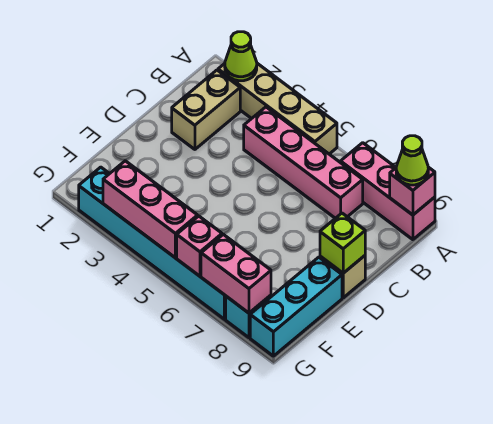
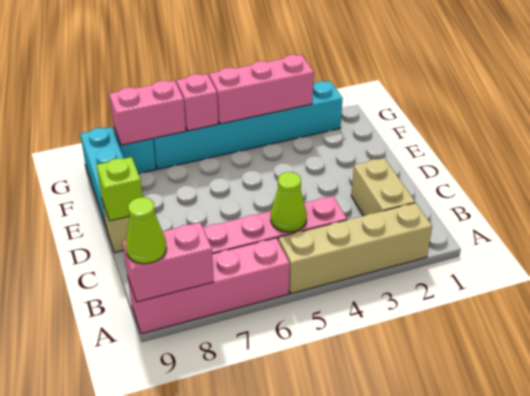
lime cone A2 level 2 -> lime cone B5 level 2
pink brick A7:A9 level 1 -> pink brick A6:A9 level 1
pink brick A9 level 2 -> pink brick A8:A9 level 2

